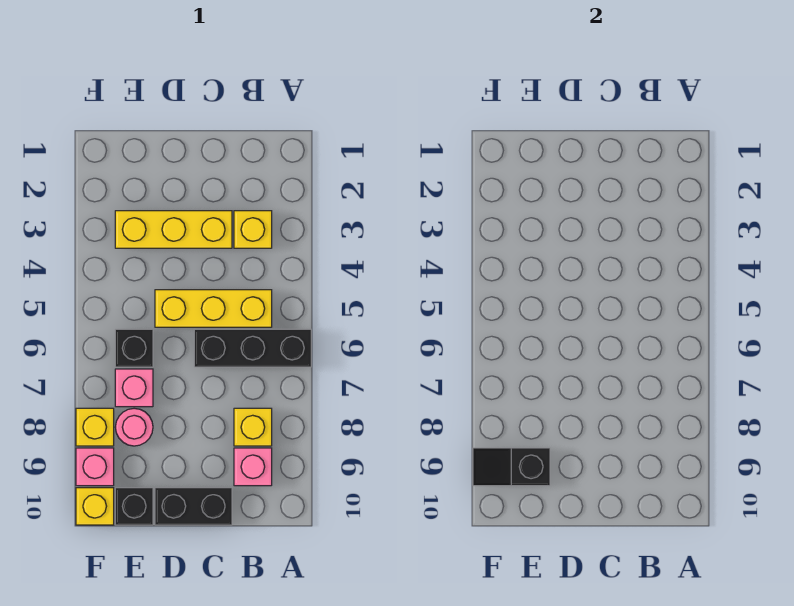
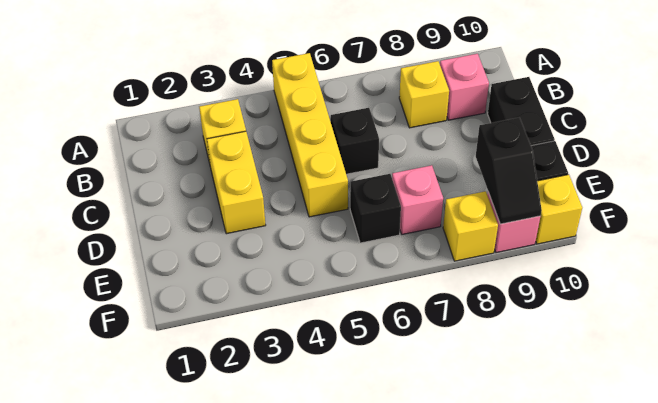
black brick A6:C6 level 1 -> black brick C6 level 1
yellow brick B5:D5 level 1 -> yellow brick A5:D5 level 1
yellow brick C3:E3 level 1 -> yellow brick C3:D3 level 1
pink round brick E8 level 1 -> none

